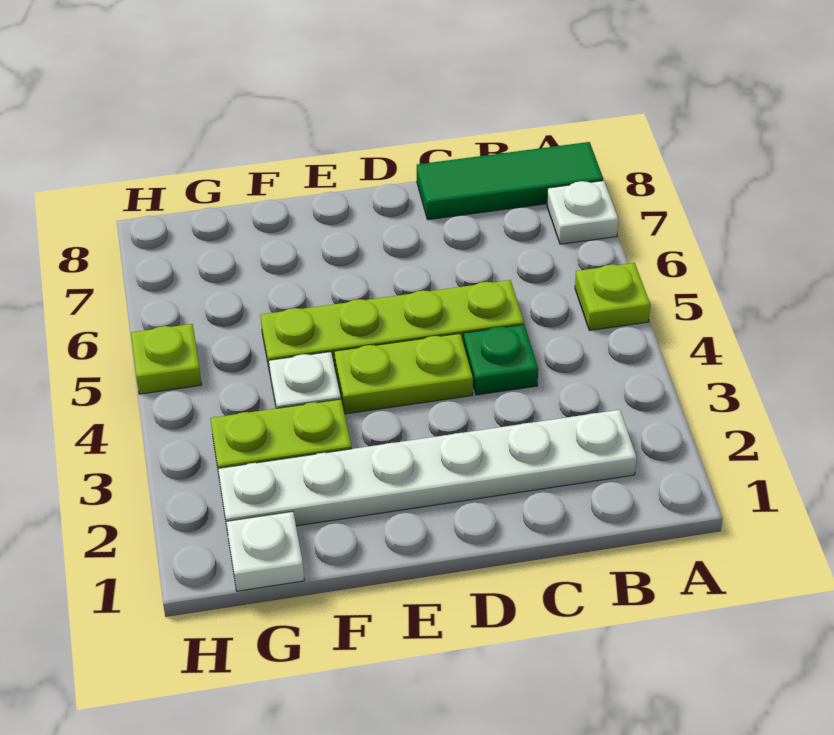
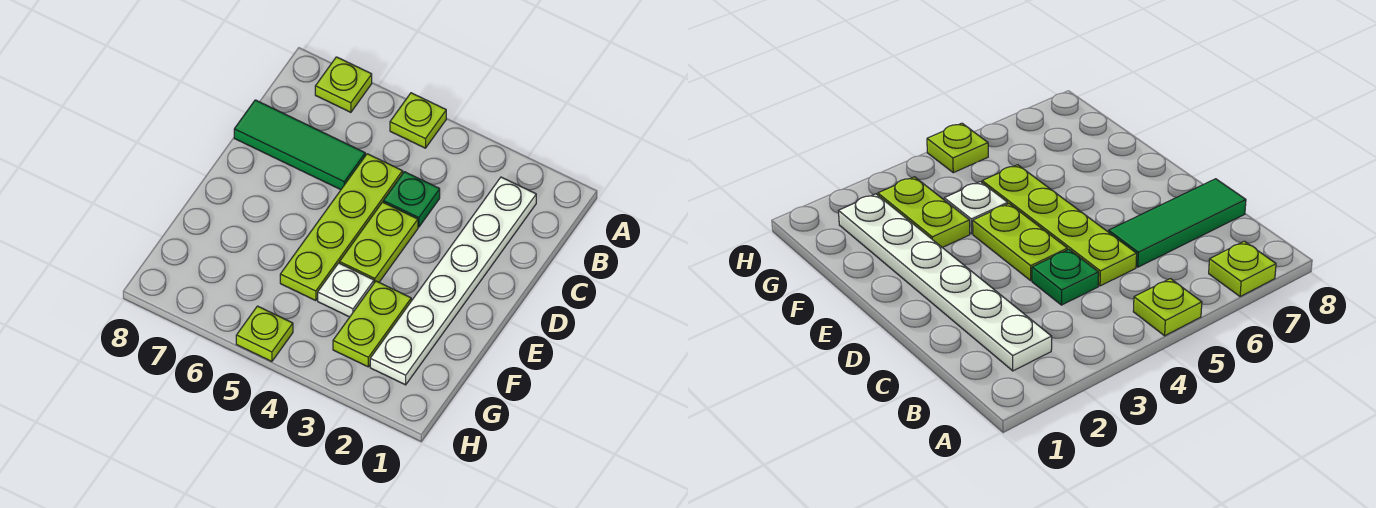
white plate A7 level 1 -> lime plate A7 level 1
green tile A8:C8 level 1 -> green tile C6:C8 level 1
white plate G1 level 1 -> none

